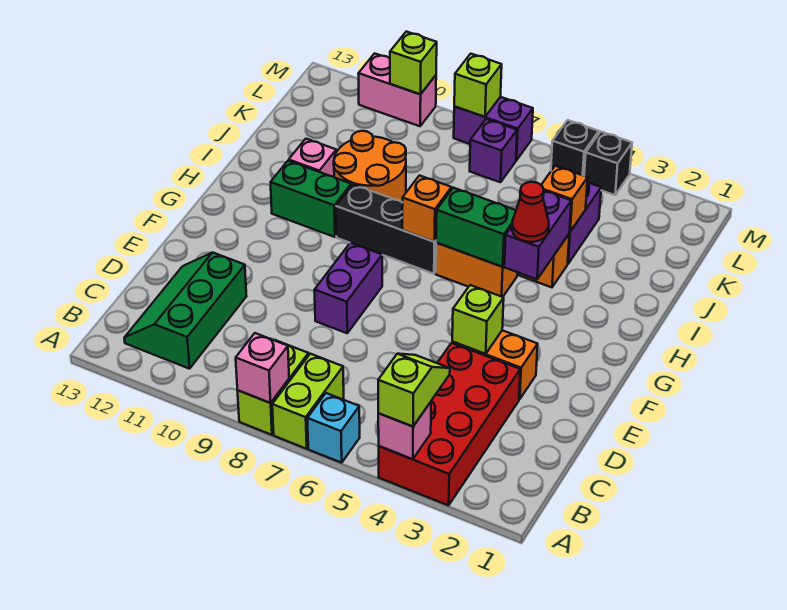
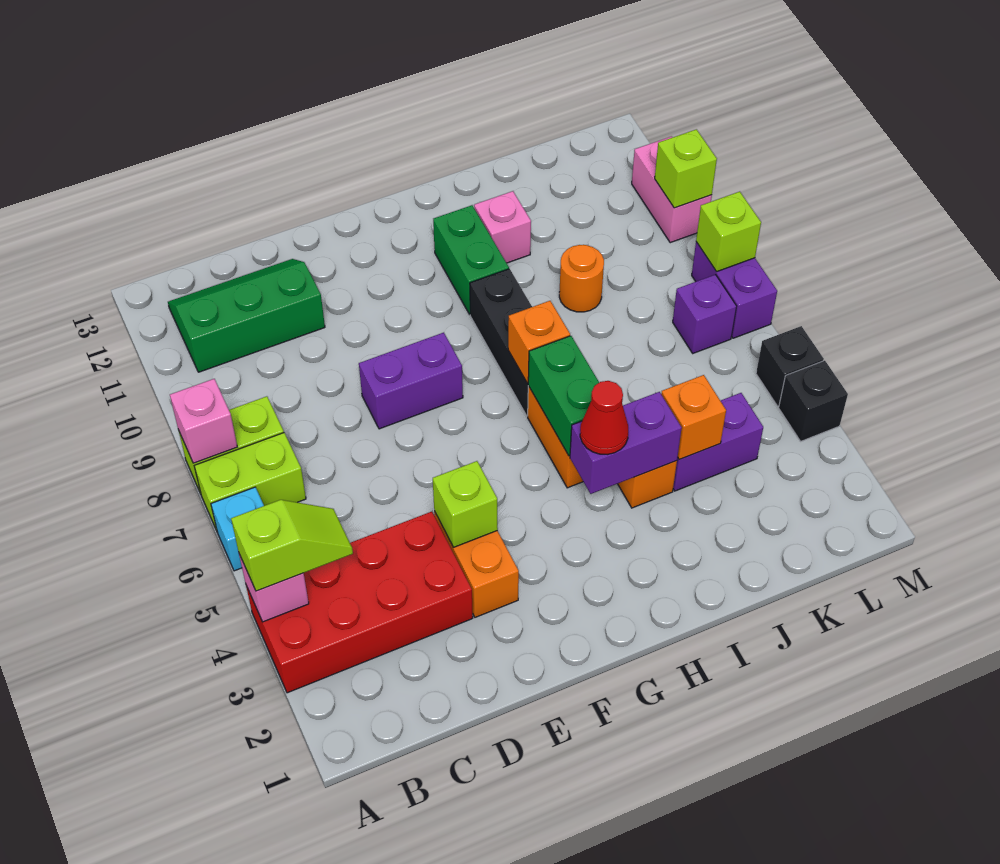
orange round brick I9:J10 level 1 -> orange round brick J9 level 1

